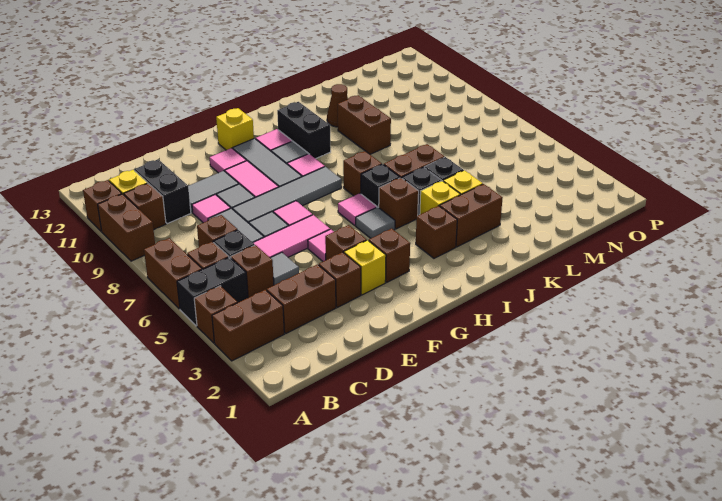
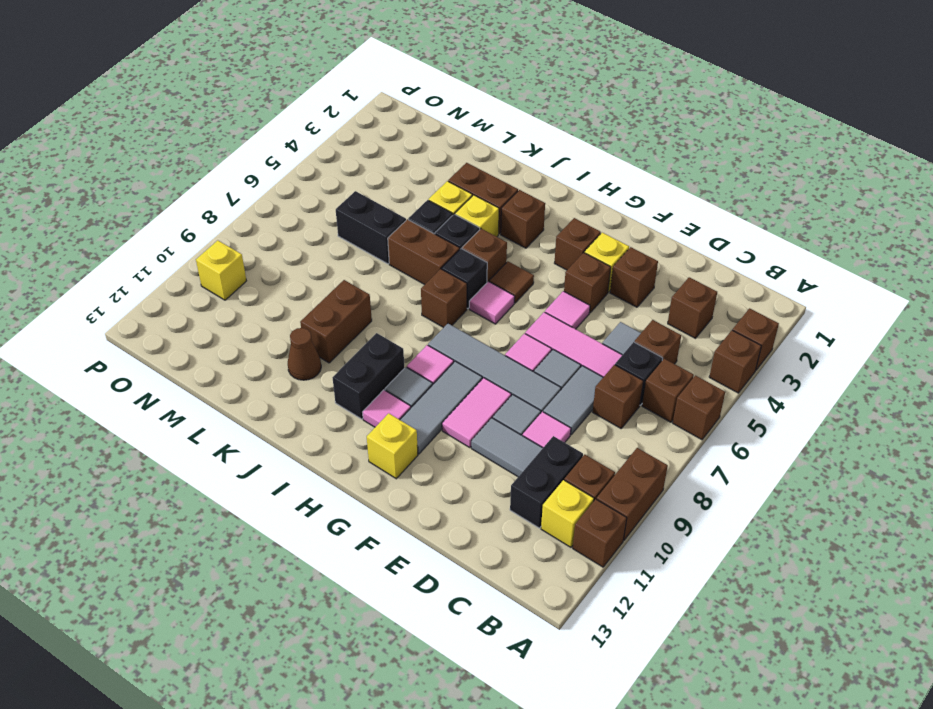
brown brick A3:B3 level 1 -> brown brick A3 level 1
black brick A5:B5 level 1 -> black brick L6:M6 level 1
brown brick A6:A7 level 1 -> brown brick A6 level 1
brown brick C3:D3 level 1 -> brown brick C3 level 1
pink tile F11 level 1 -> none
grey tile H5 level 1 -> brown tile H5 level 1
none -> yellow brick O10 level 1

